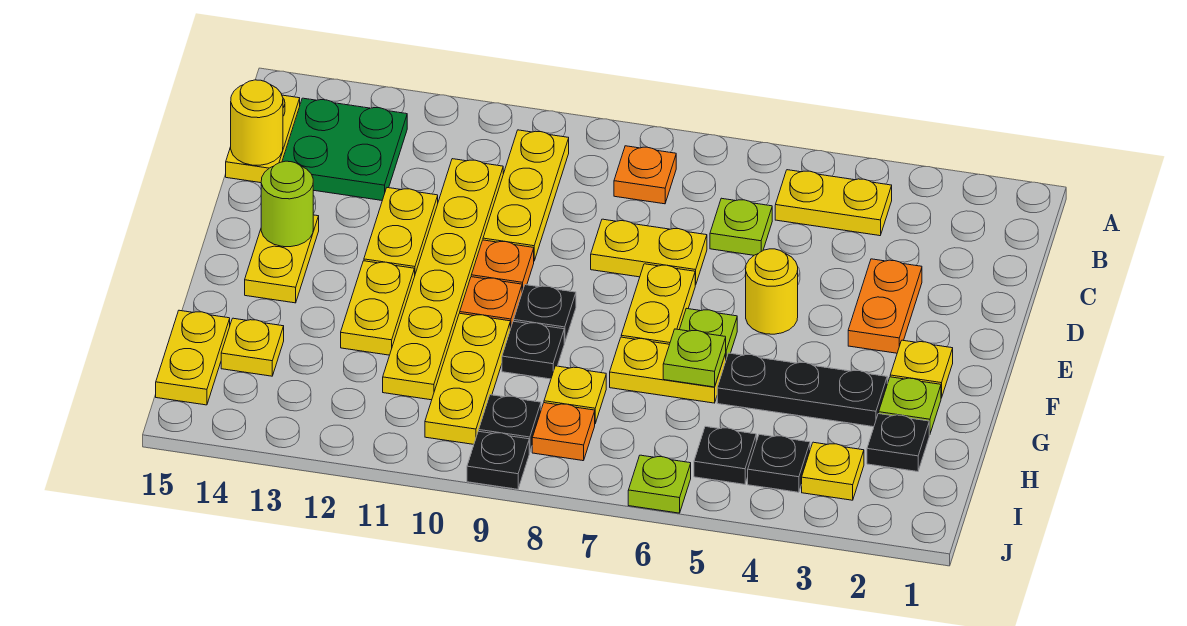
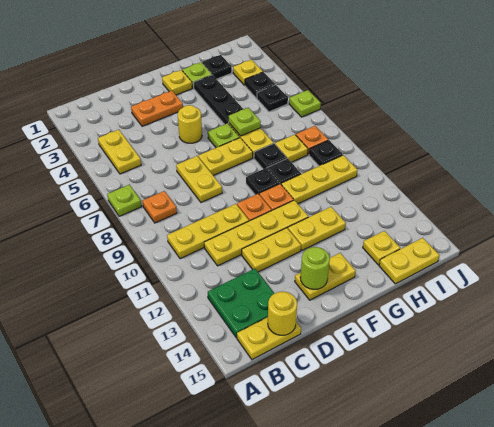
lime plate C6 level 1 -> lime plate A7 level 1
yellow plate C11:H11 level 1 -> yellow plate C11:F11 level 1
black plate J9 level 1 -> black plate G8 level 1

